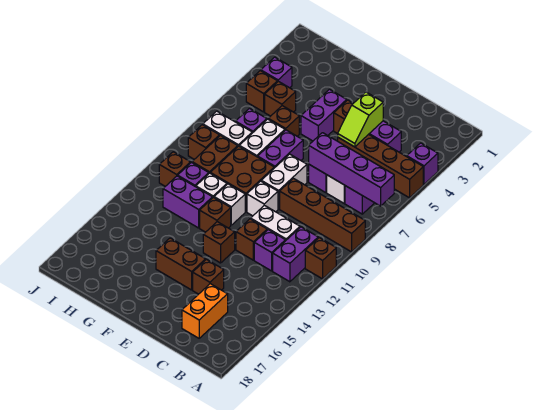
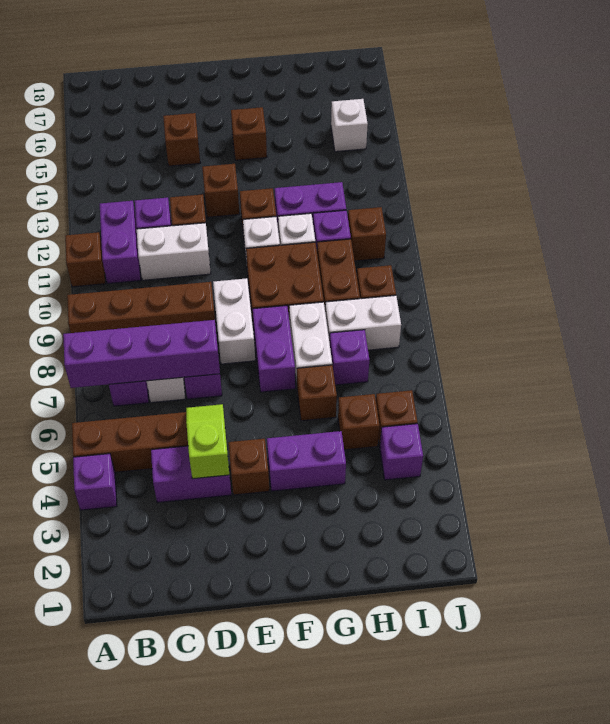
orange brick C16:C17 level 1 -> none
white brick E10 level 1 -> white brick I15 level 1
brown brick E15:F15 level 1 -> brown brick F15 level 1
purple brick F4:F5 level 1 -> purple brick F4:G4 level 1

